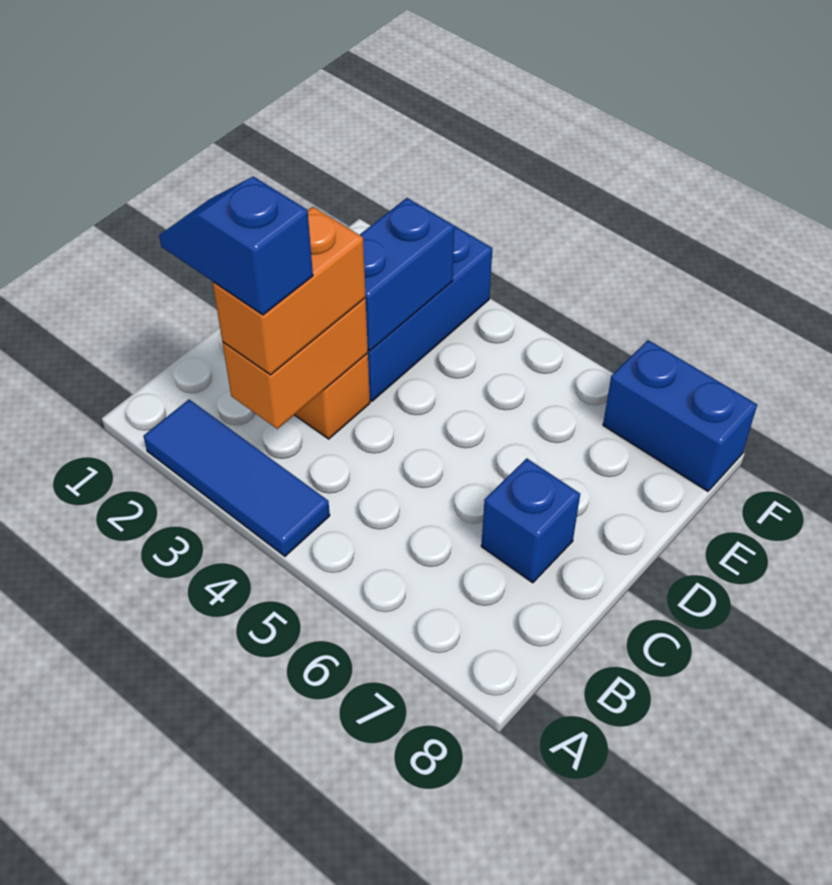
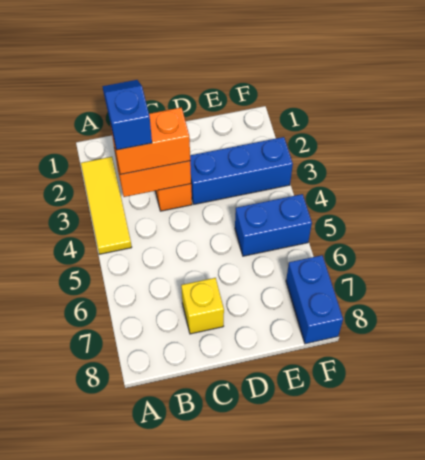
blue tile A2:A4 level 1 -> yellow tile A2:A4 level 1
blue brick C7 level 1 -> yellow brick C7 level 1
blue brick D3:E3 level 2 -> blue brick E5:F5 level 1

